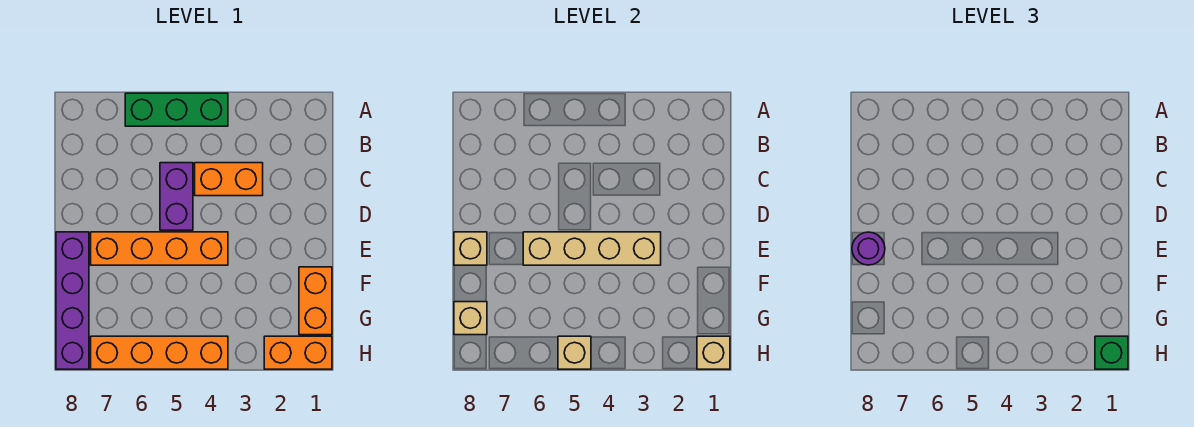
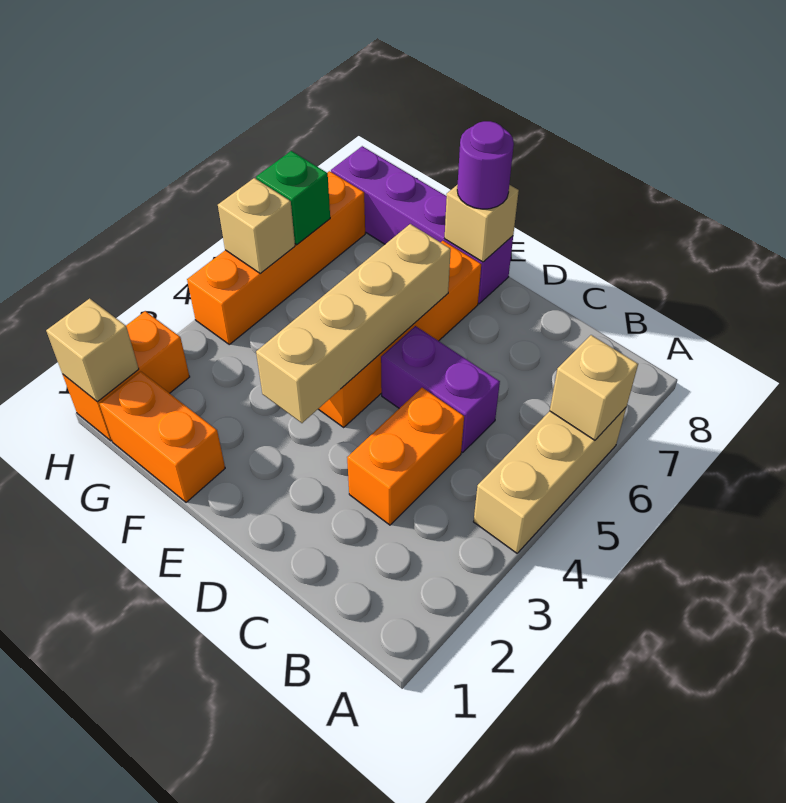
green brick A4:A6 level 1 -> tan brick A4:A6 level 1
tan brick G8 level 2 -> tan brick A6 level 2
green brick H1 level 3 -> green brick H6 level 2

